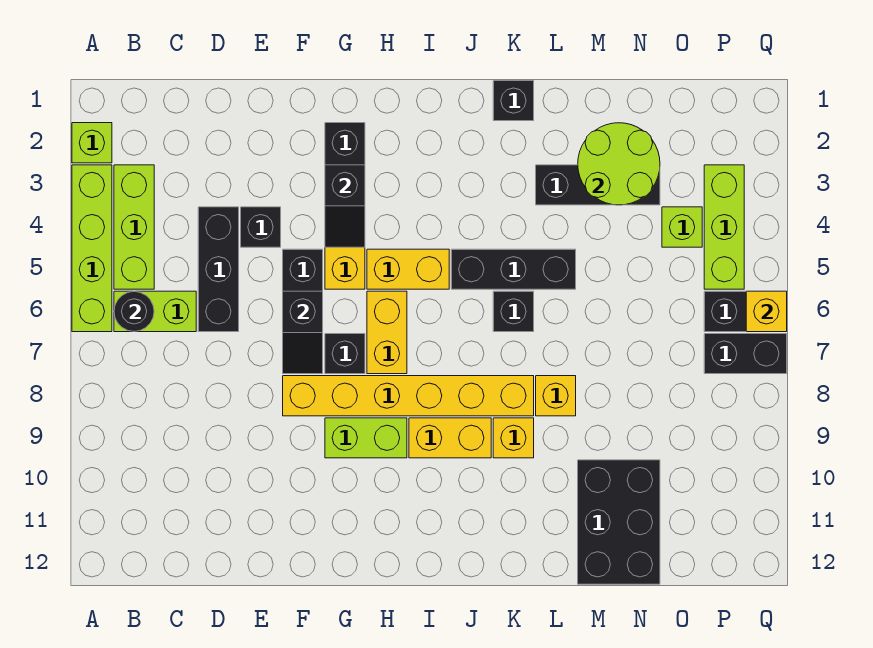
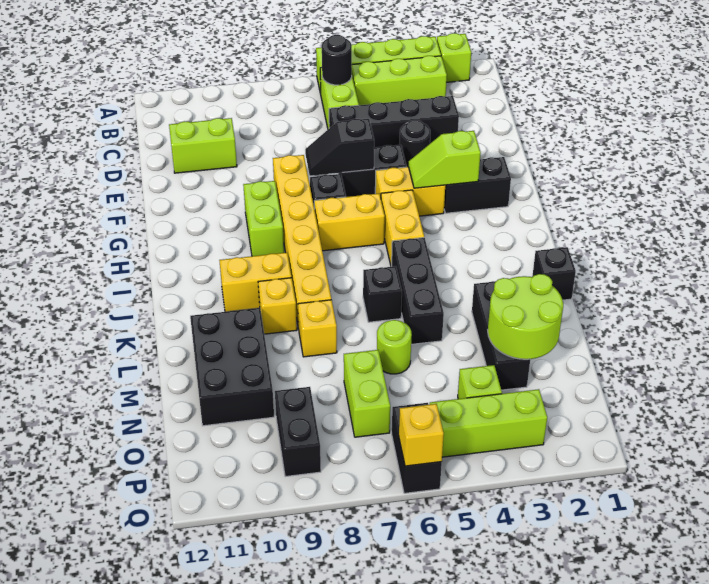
black brick D4:D6 level 1 -> black brick D3:D6 level 1
none -> lime brick D10:D11 level 1
black brick E4 level 1 -> black round brick E4 level 1
black slope G3:G4 level 2 top 3 -> lime slope G3:G4 level 2 top 3
yellow brick I9:J9 level 1 -> yellow brick J9:J10 level 1
none -> lime round brick M6 level 1
black brick M10:N12 level 1 -> black brick L10:N11 level 1
none -> lime brick N7:O7 level 1
black brick P7:Q7 level 1 -> black brick O9:P9 level 1

